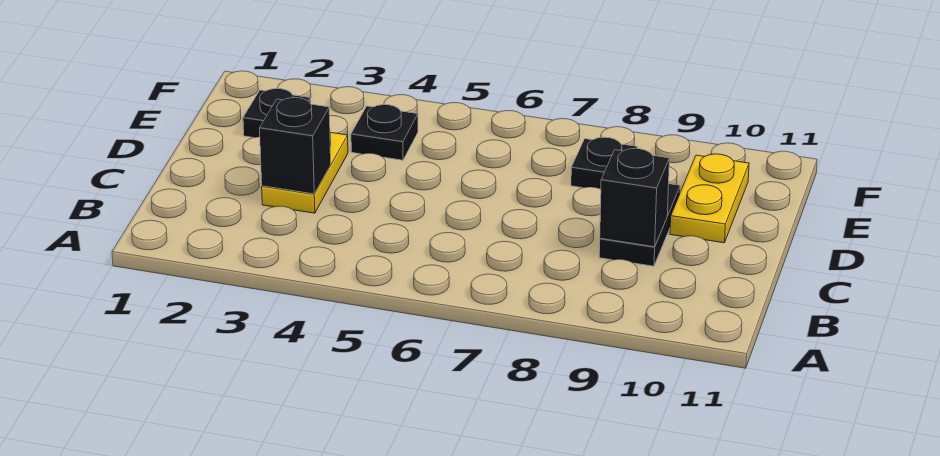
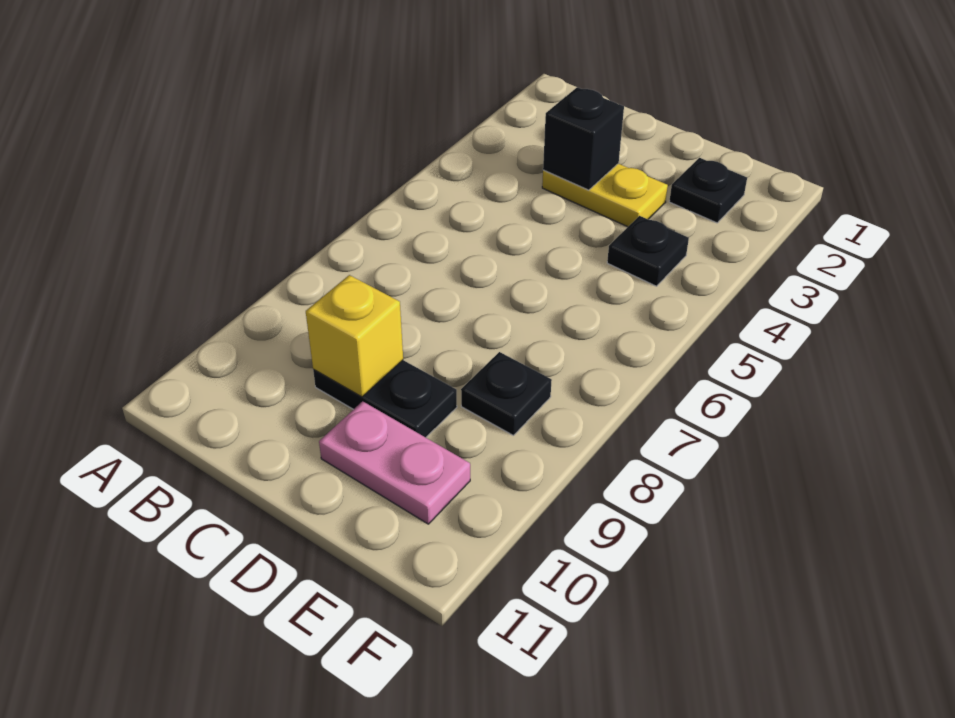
black brick C9 level 2 -> yellow brick C9 level 2
yellow plate D10:E10 level 1 -> pink plate D10:E10 level 1

